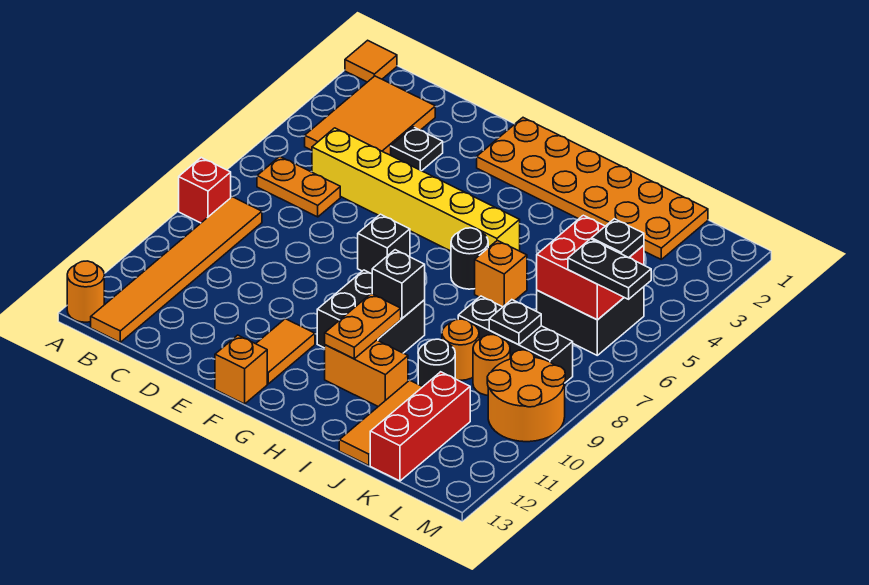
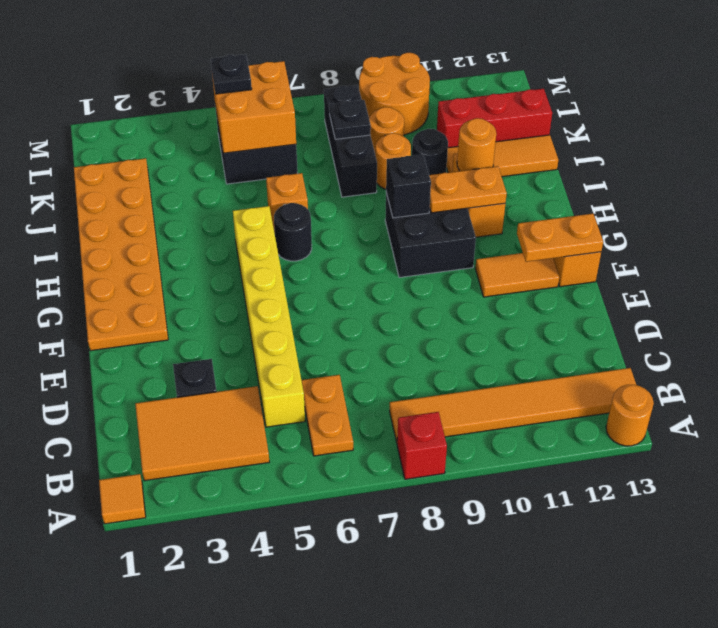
black brick F7 level 1 -> none
none -> orange plate F12:F13 level 2
none -> orange round brick I11 level 2
red brick K5:L6 level 2 -> orange brick K5:L6 level 2
black plate L6:M6 level 3 -> none

